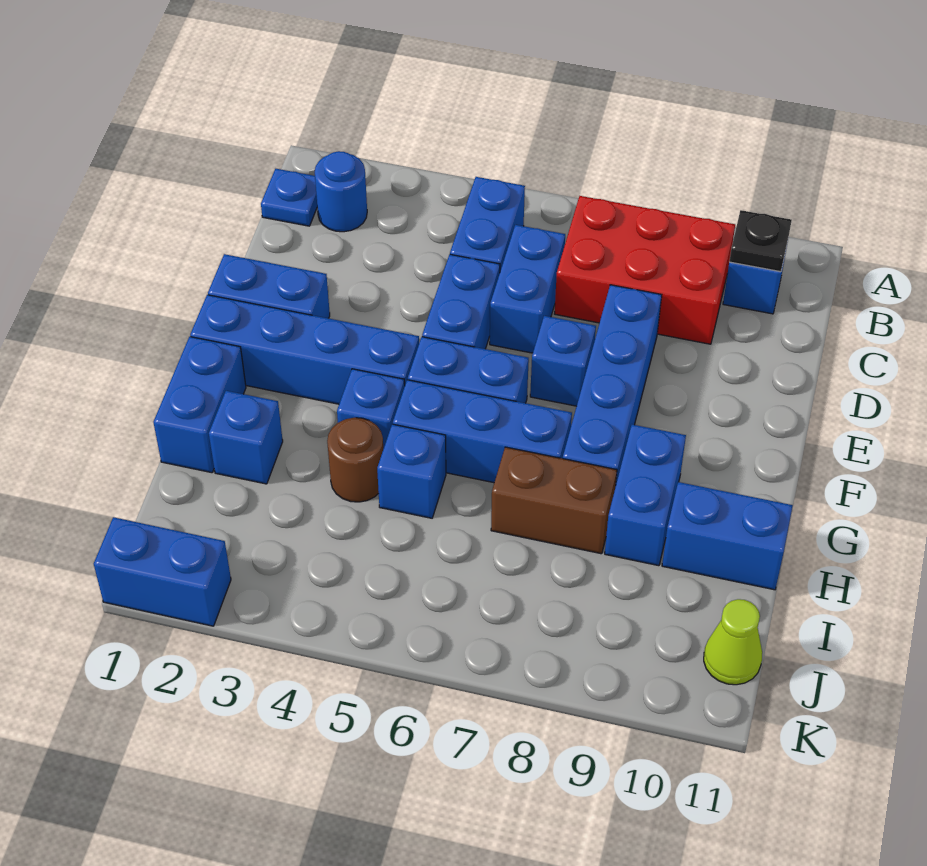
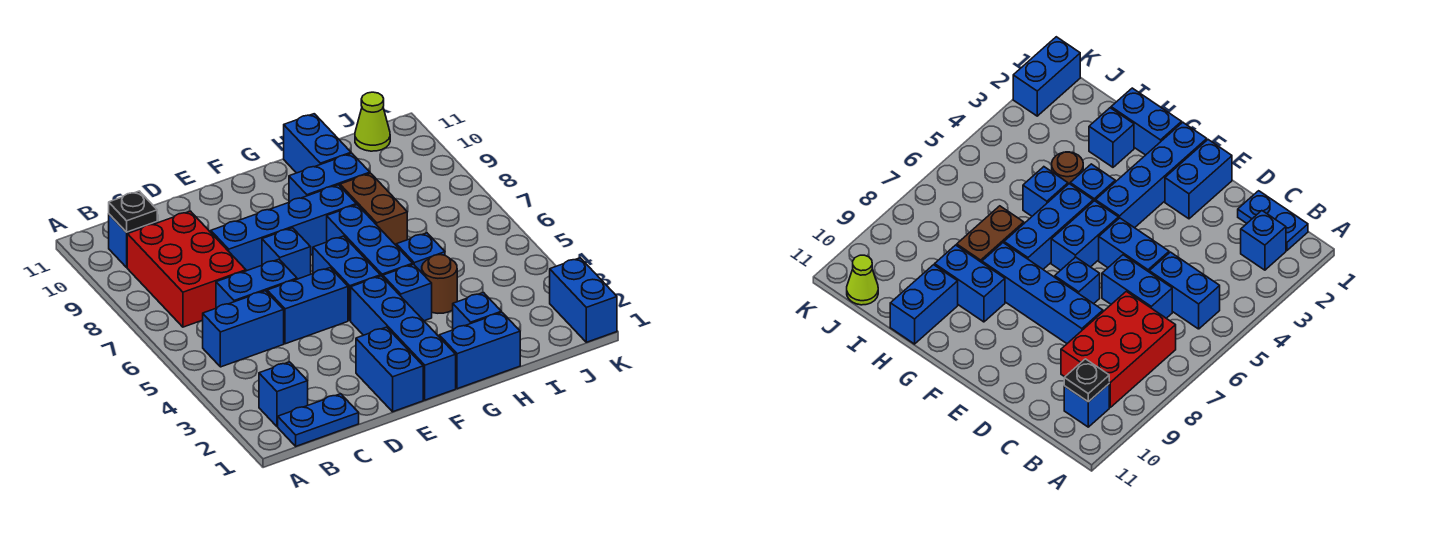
blue plate B1 level 1 -> blue plate B1:C1 level 1
blue round brick B2 level 1 -> blue brick B2 level 1

